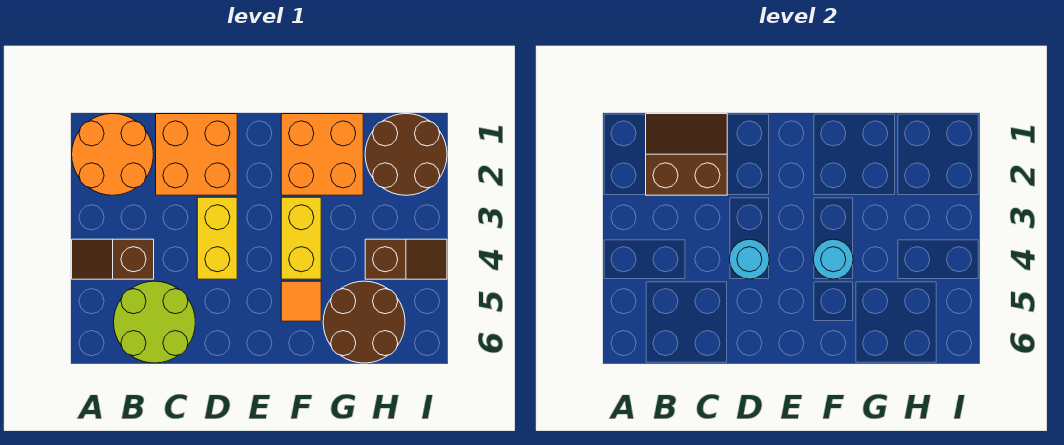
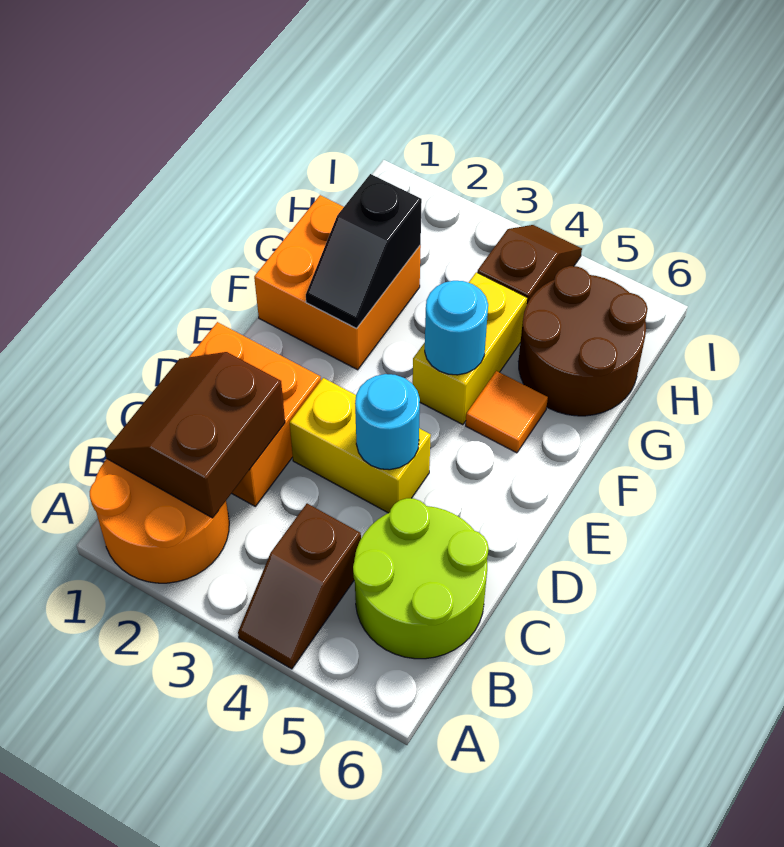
none -> black slope F2:G2 level 2 top G
yellow brick F3:F4 level 1 -> yellow brick F4:G4 level 1
brown round brick H1:I2 level 1 -> none

